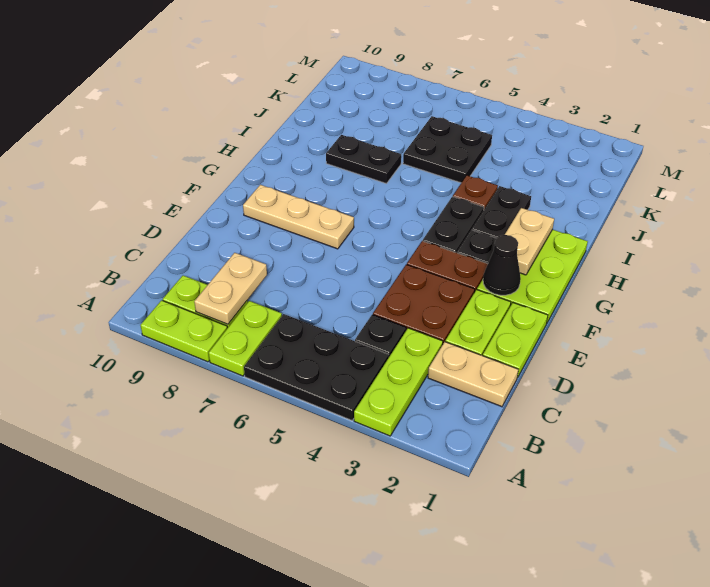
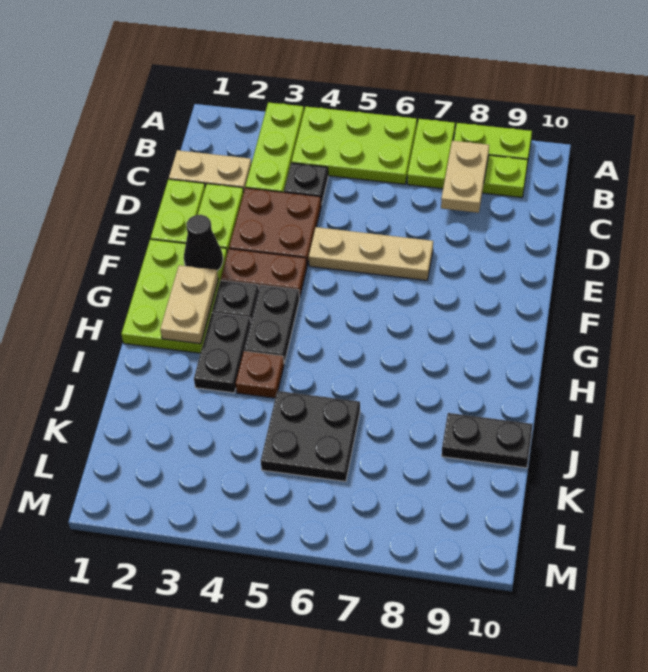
black plate A4:B6 level 1 -> lime plate A4:B6 level 1
tan plate F7:F9 level 1 -> tan plate E5:E7 level 1
black plate I7:I8 level 1 -> black plate J9:J10 level 1

